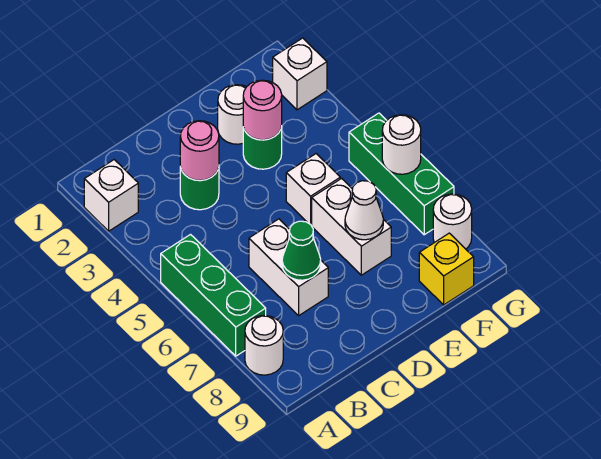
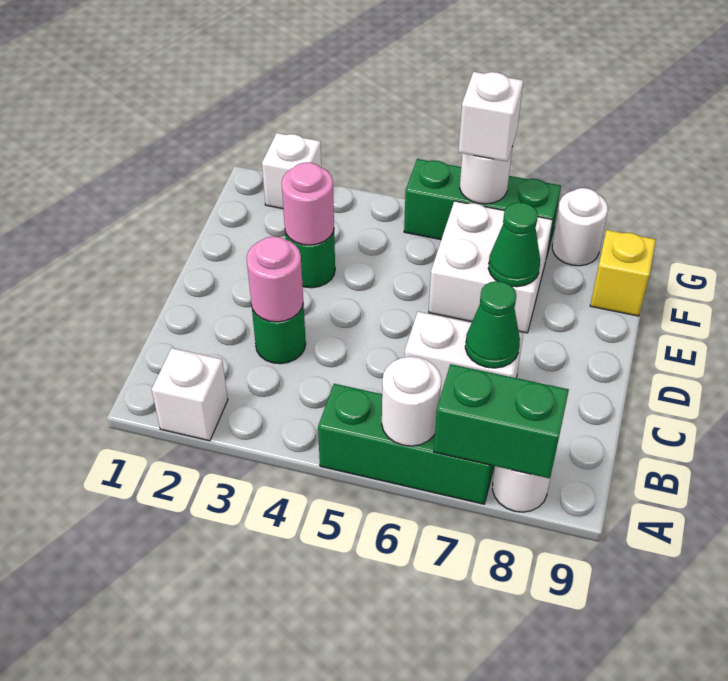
none -> green brick A7:A8 level 2
white round brick E2 level 1 -> white round brick A6 level 2
white brick E5 level 1 -> white brick G6 level 3
white brick E6:E7 level 1 -> white brick E6:F7 level 1
white cone E7 level 2 -> green cone E7 level 2

